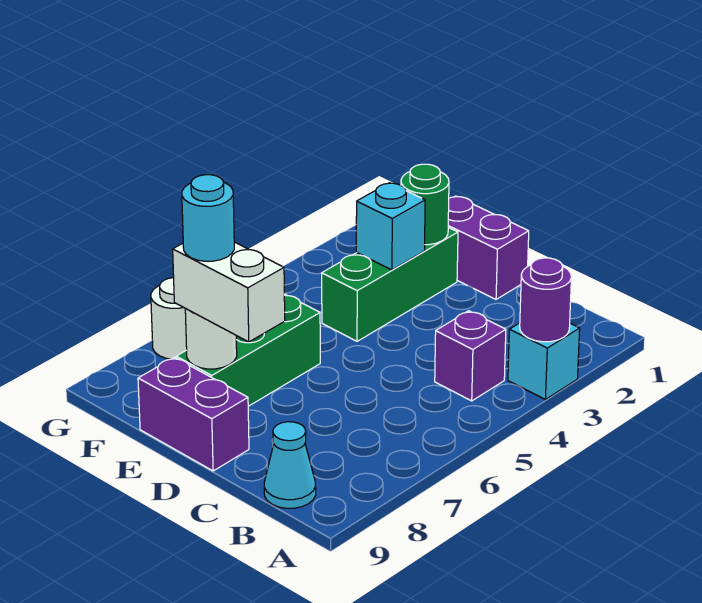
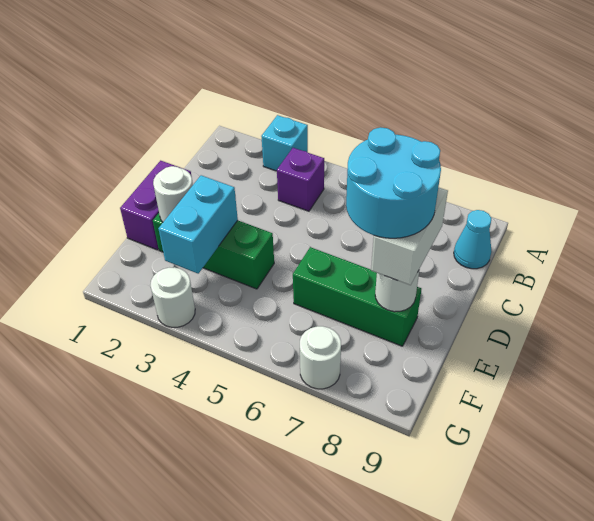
purple round brick A3 level 2 -> none
purple brick D9:E9 level 1 -> none
green round brick E2 level 2 -> white round brick E2 level 2
cyan brick E3 level 2 -> cyan brick E3:F3 level 2
cyan round brick E8 level 4 -> cyan round brick D7:E8 level 4
none -> white round brick G3 level 1

